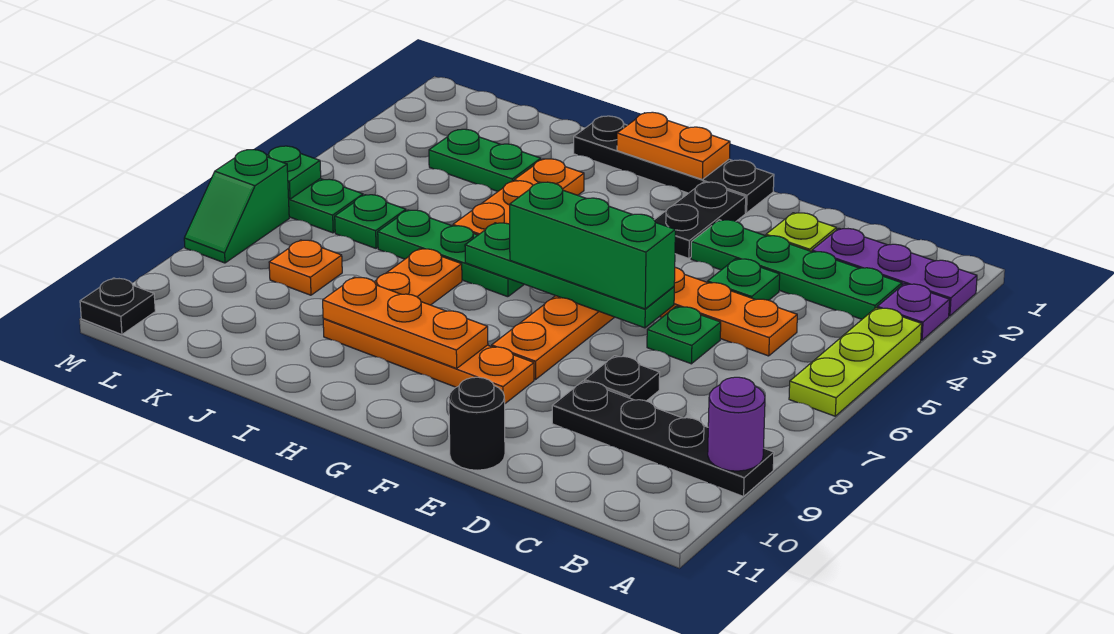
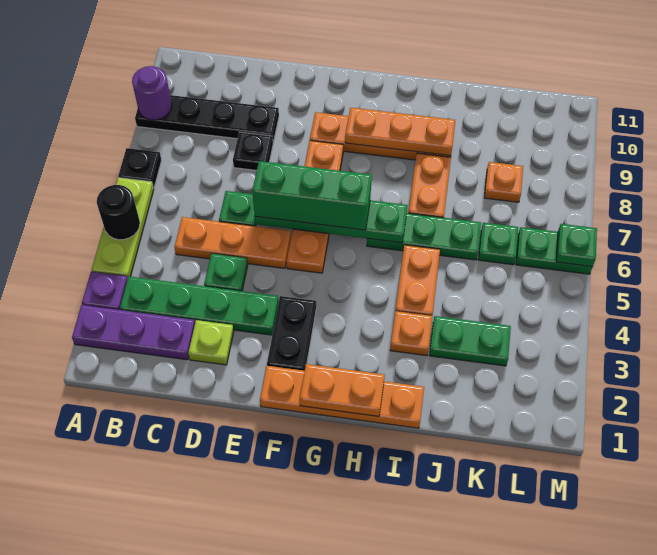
black round brick E11 level 1 -> black round brick A5 level 2
black plate F1:I1 level 1 -> orange plate F1:I1 level 1
green slope M7:M8 level 1 top 7 -> none
black plate M11 level 1 -> black plate A7 level 1

